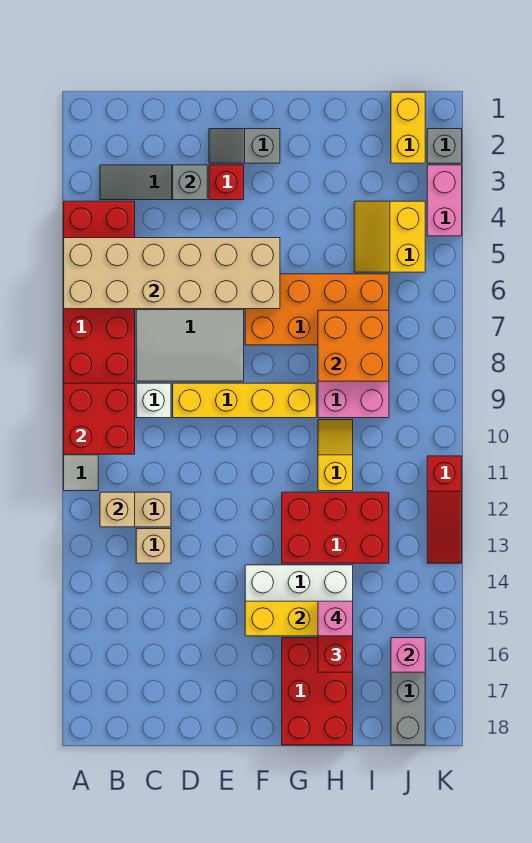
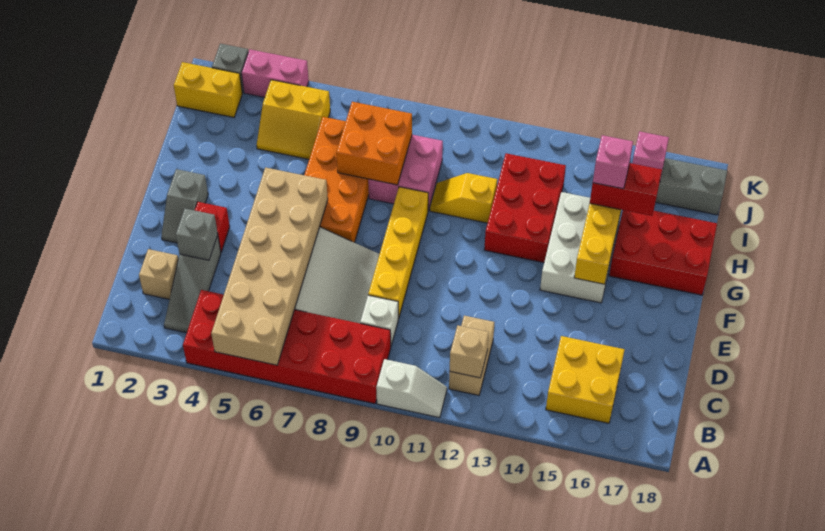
red brick A9:B10 level 2 -> none
none -> yellow brick B15:C16 level 1
tan brick C13 level 1 -> tan brick C2 level 1
red slope K11:K13 level 1 top 11 -> none

